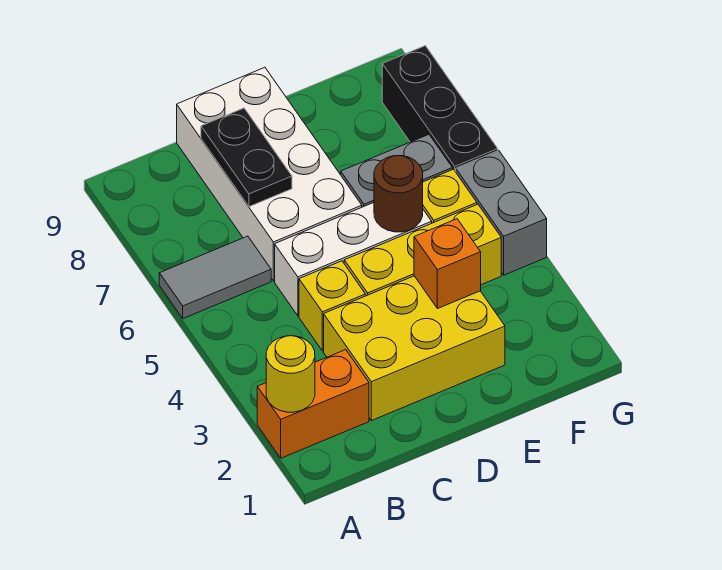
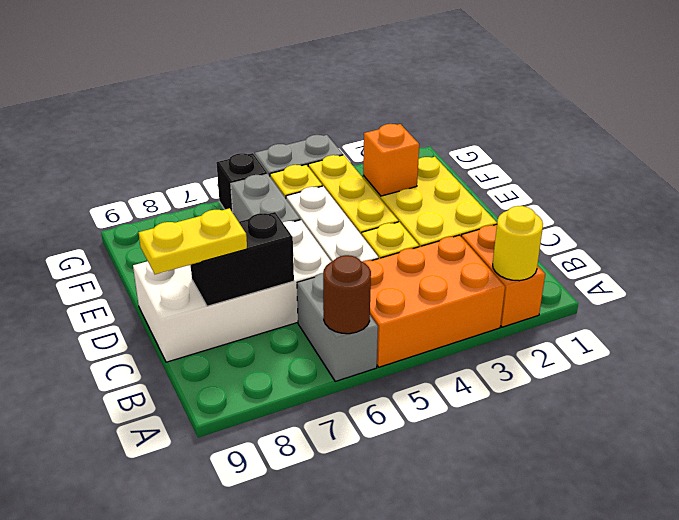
none -> orange brick A3:B5 level 1
grey tile A6:B6 level 1 -> grey brick A6:B6 level 1
black plate C7:C8 level 2 -> black brick C7:C8 level 2
none -> yellow plate C8:C9 level 3
brown round brick E5 level 2 -> brown round brick A6 level 2
black brick G6:G8 level 1 -> black brick G6 level 1

